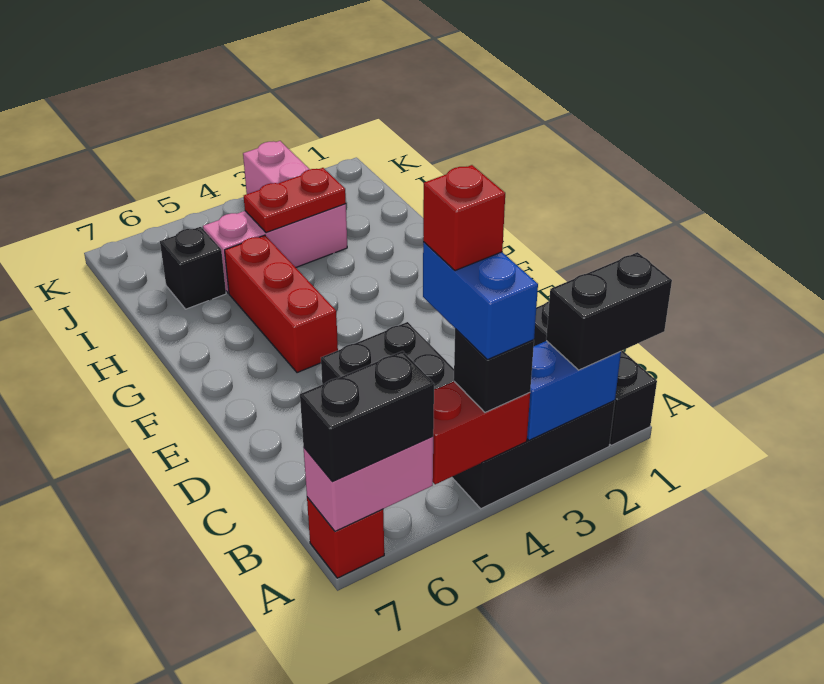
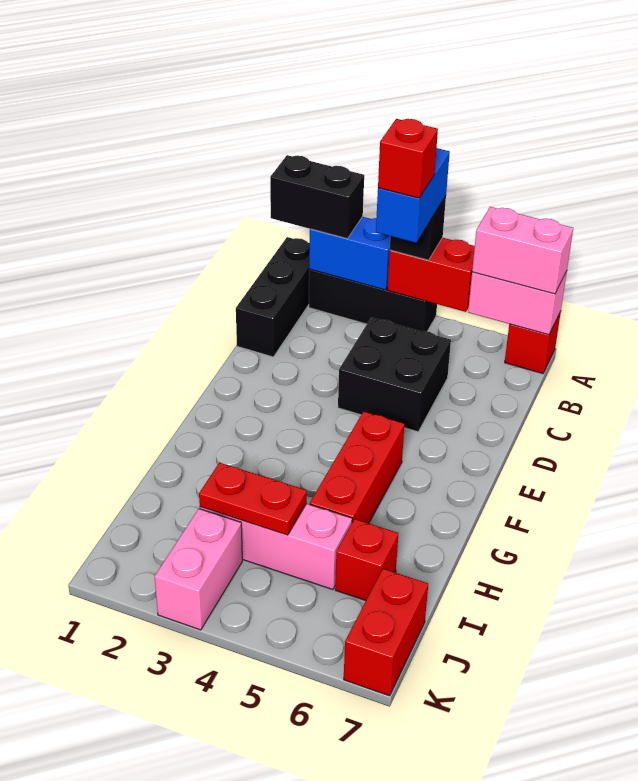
black brick A6:A7 level 3 -> pink brick A6:A7 level 3
black brick I6 level 1 -> red brick I6 level 1
none -> red brick J7:K7 level 1

